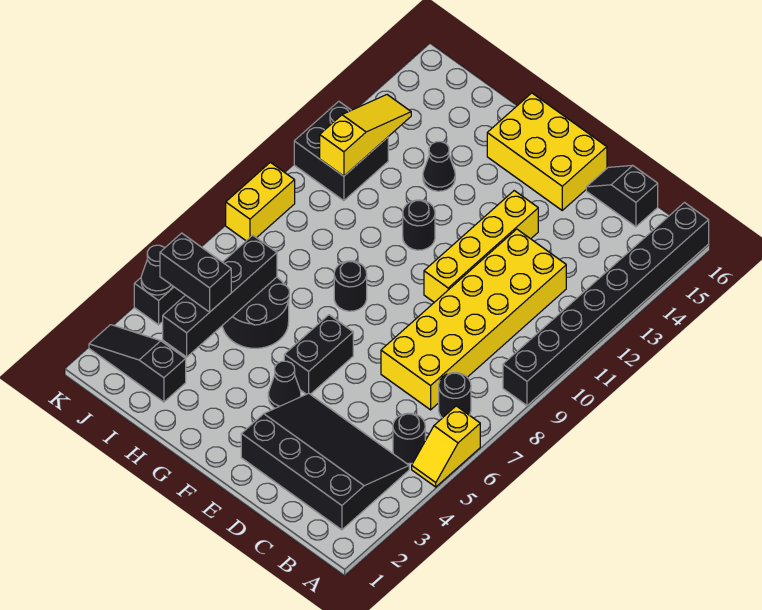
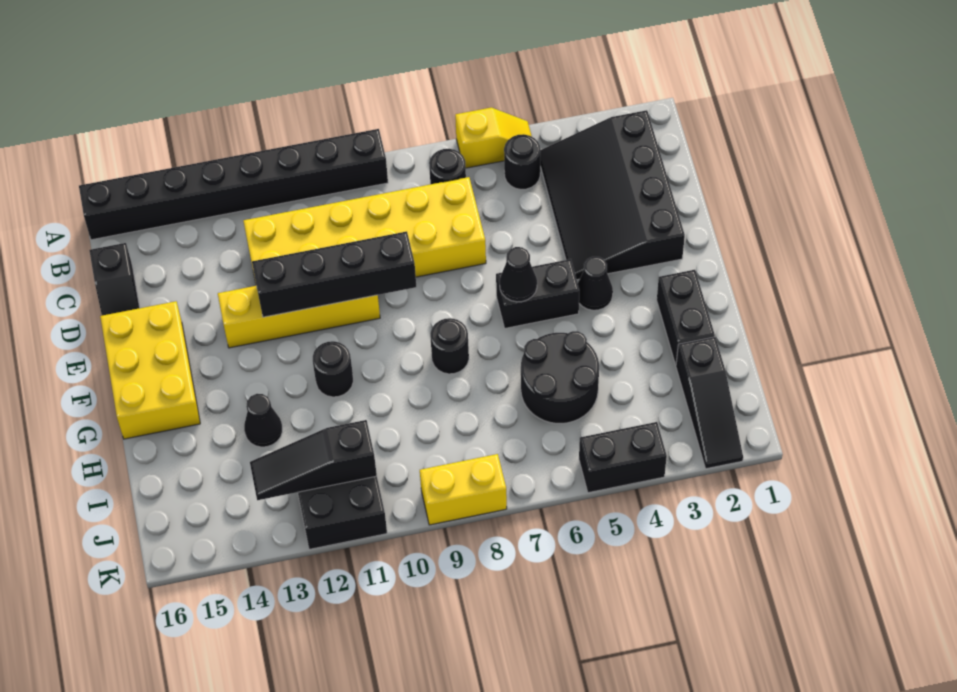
black brick I3:I6 level 2 -> black brick E9:E12 level 2
black brick I4:J4 level 3 -> black brick G2:H2 level 1
yellow slope J11:J13 level 2 top 11 -> black slope J11:J13 level 2 top 11
black cone K4 level 2 -> black cone F6 level 2

